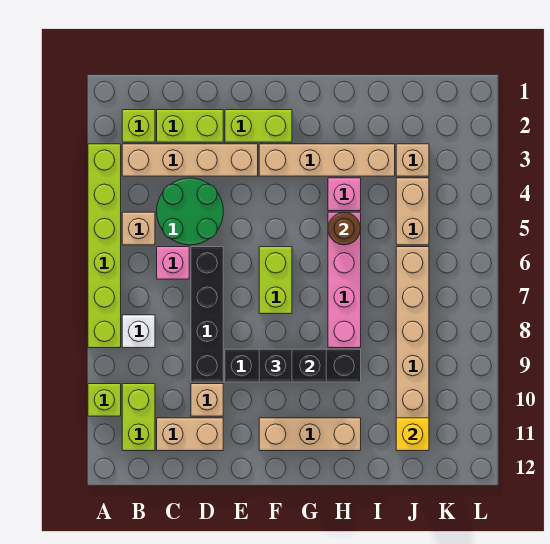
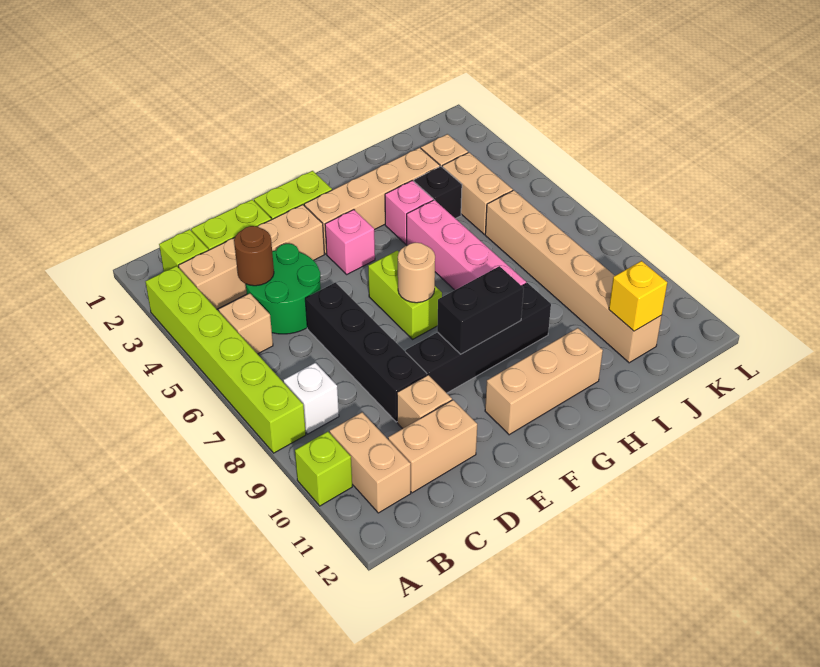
lime brick B10:B11 level 1 -> tan brick B10:B11 level 1
pink brick C6 level 1 -> pink brick F4 level 1
none -> tan round brick F7 level 2
black brick F9 level 3 -> black brick I4 level 1
brown round brick H5 level 2 -> brown round brick C4 level 2

